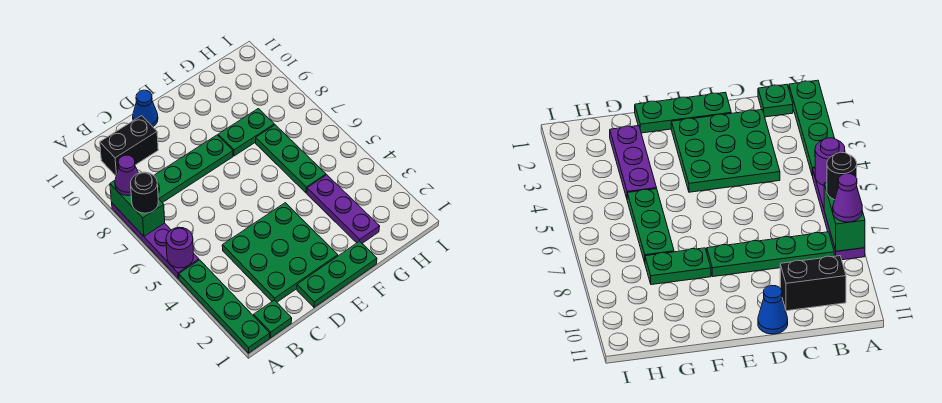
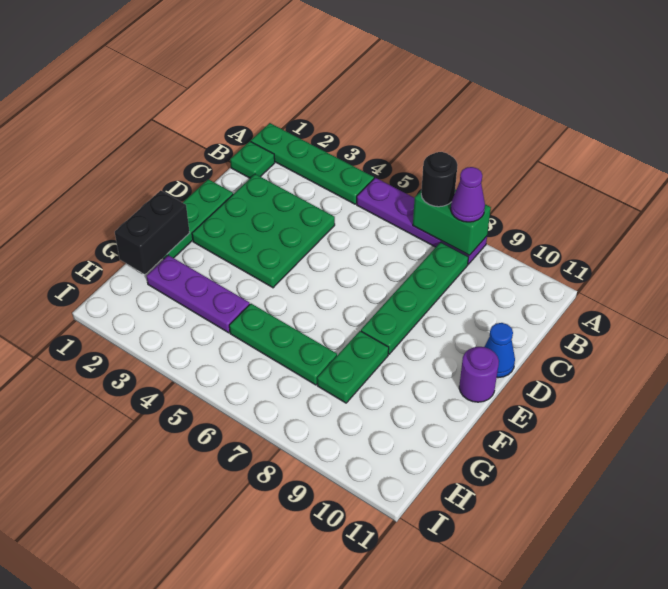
purple round brick A5 level 2 -> purple round brick E11 level 1
black brick B10:C10 level 1 -> black brick F1:G1 level 2

